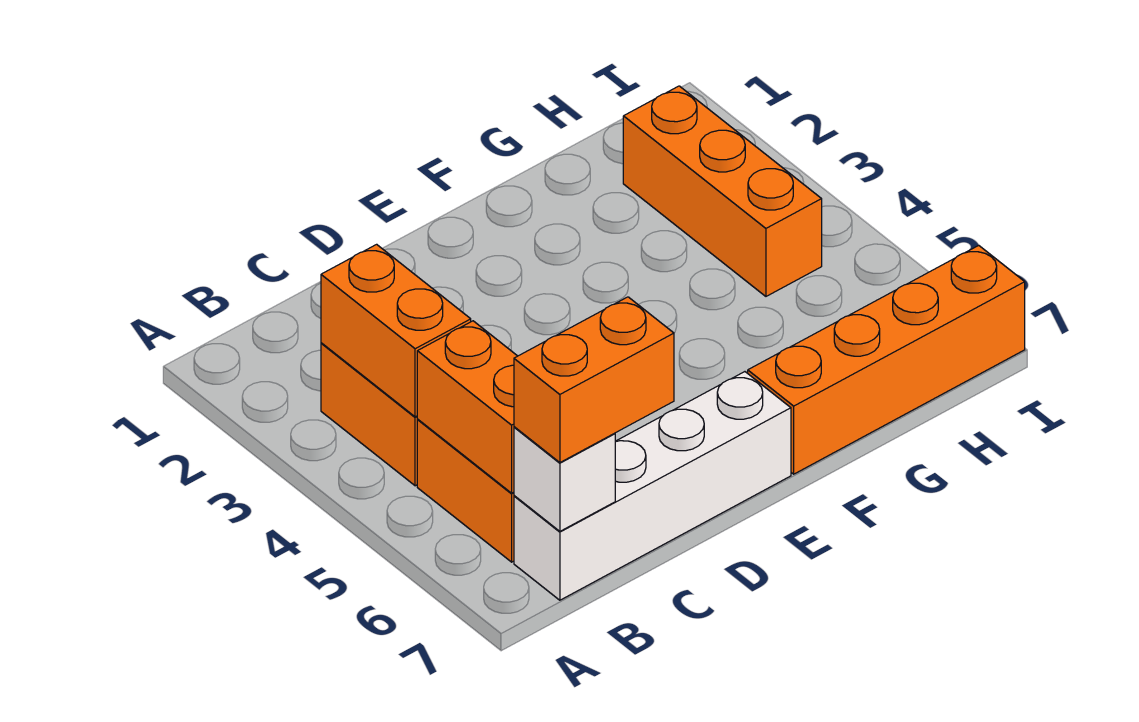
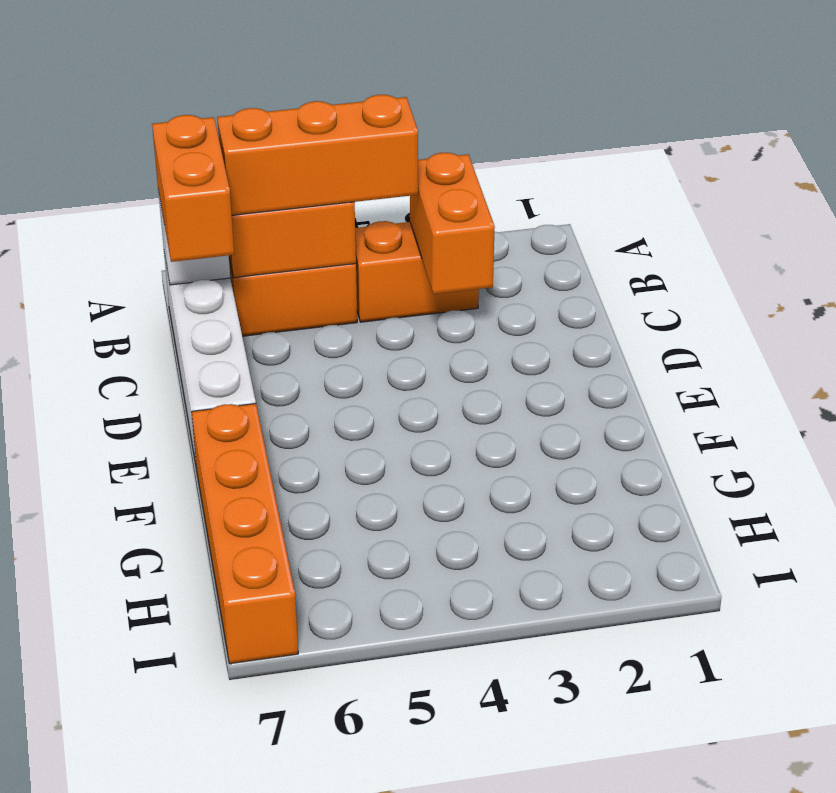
orange brick B3:B4 level 2 -> orange brick B3:C3 level 2
orange brick H2:H4 level 1 -> orange brick B4:B6 level 3

